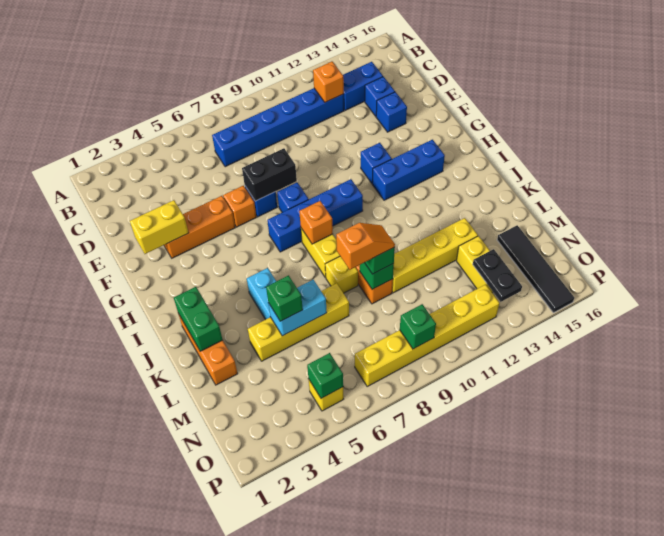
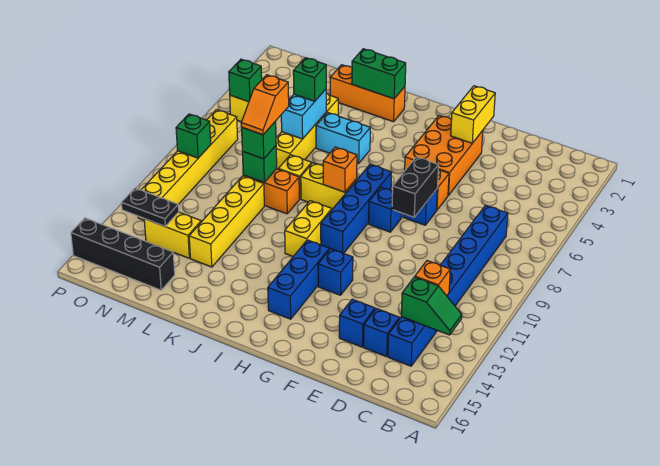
none -> green slope B13:C13 level 2 top C
orange brick F3:F5 level 1 -> orange brick F3:G5 level 1
none -> yellow brick I10:I11 level 1
black tile M15:P15 level 1 -> black brick M15:P15 level 1

